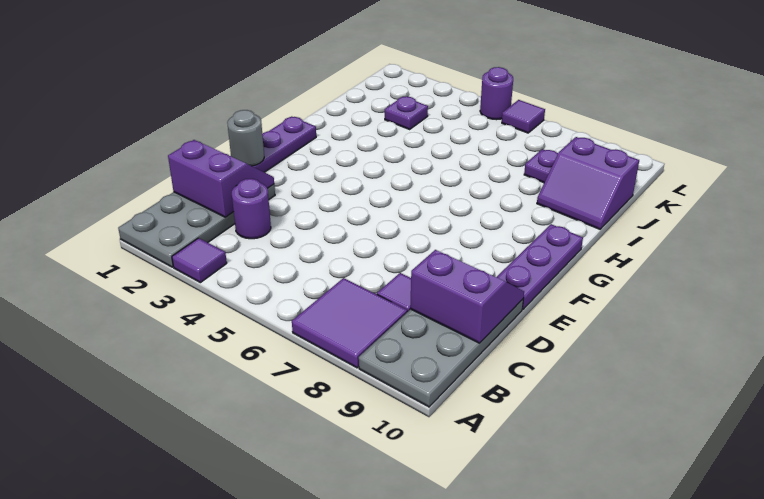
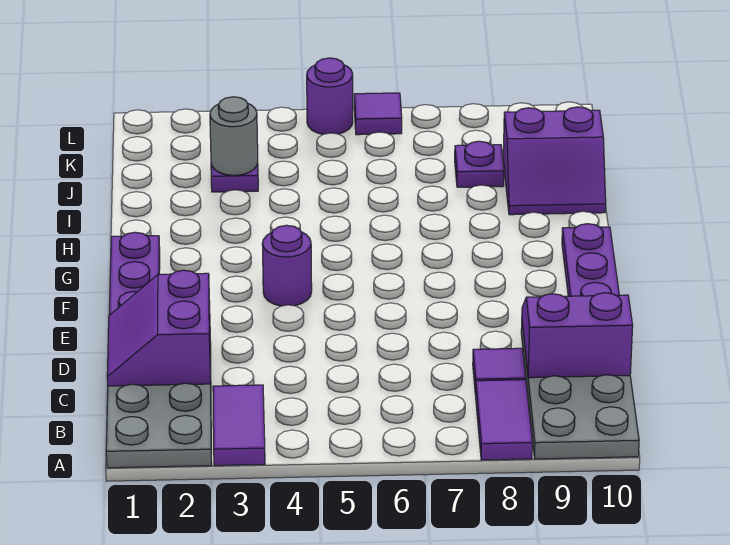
purple tile A3 level 1 -> purple tile A3:B3 level 1
purple tile A7:B8 level 1 -> purple tile A8:B8 level 1
purple slope C1:D2 level 2 top C -> purple slope C1:D2 level 2 top 2
purple round brick C3 level 1 -> purple round brick F4 level 1
grey round brick E1 level 2 -> grey round brick J3 level 2

